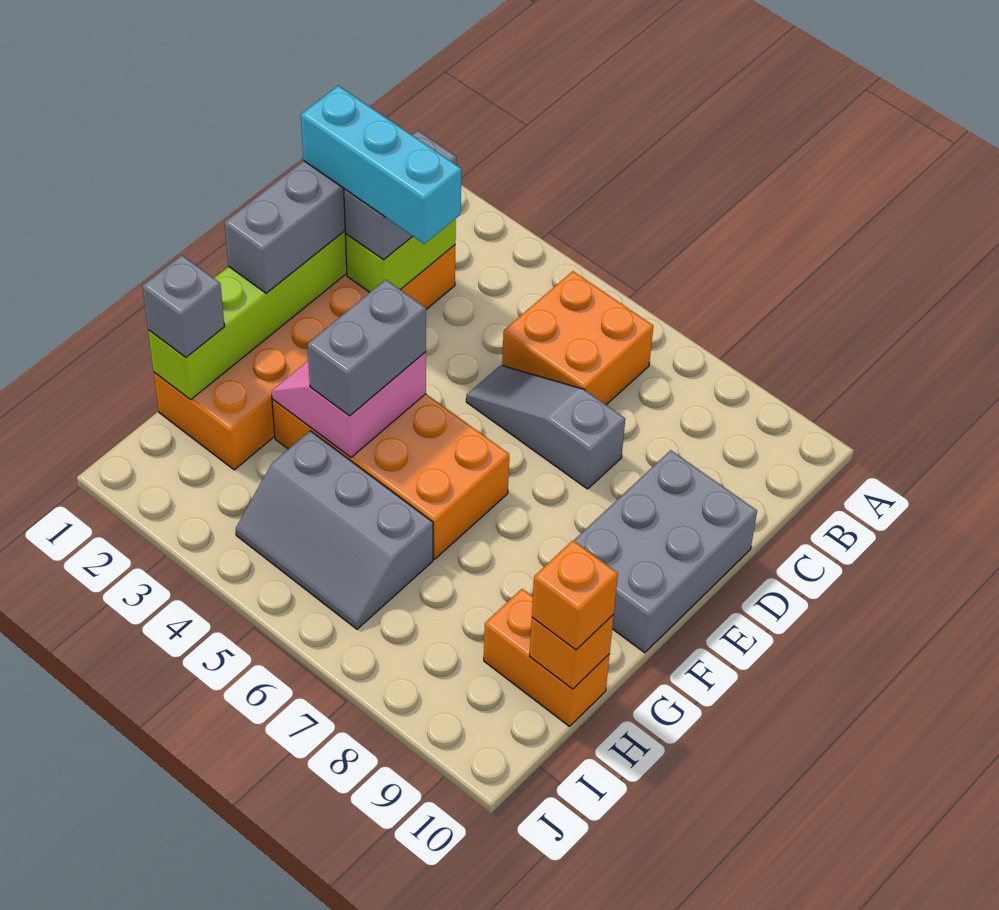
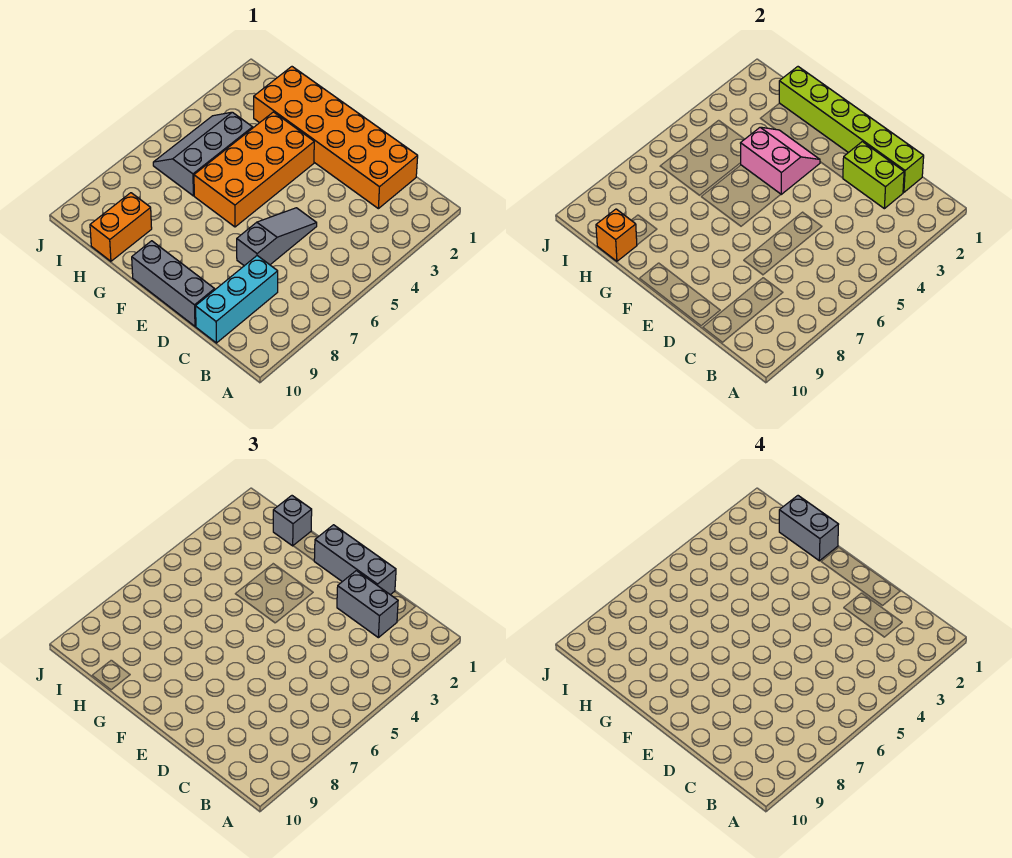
orange brick B5:C6 level 1 -> none
cyan brick D1:D3 level 4 -> cyan brick C8:C10 level 1
grey brick D9:F10 level 1 -> grey brick D10:F10 level 1
grey brick F4:G4 level 3 -> grey brick G1:H1 level 4
orange brick H10 level 3 -> none

